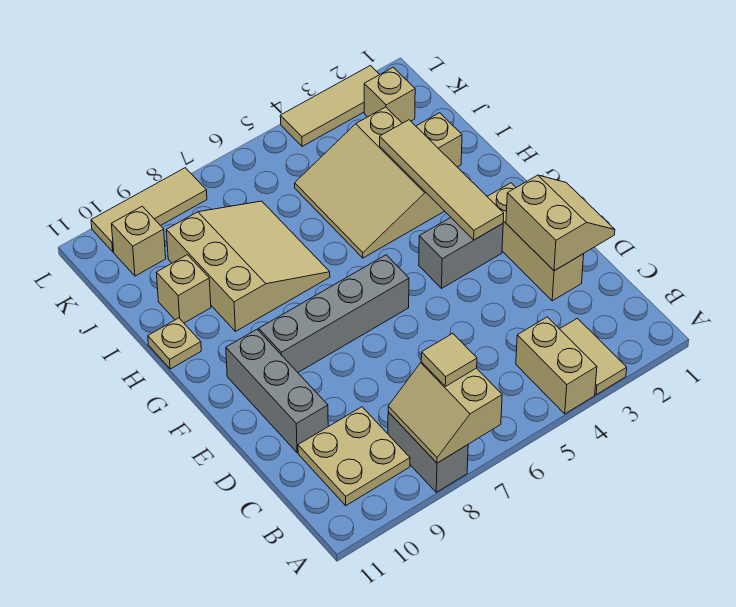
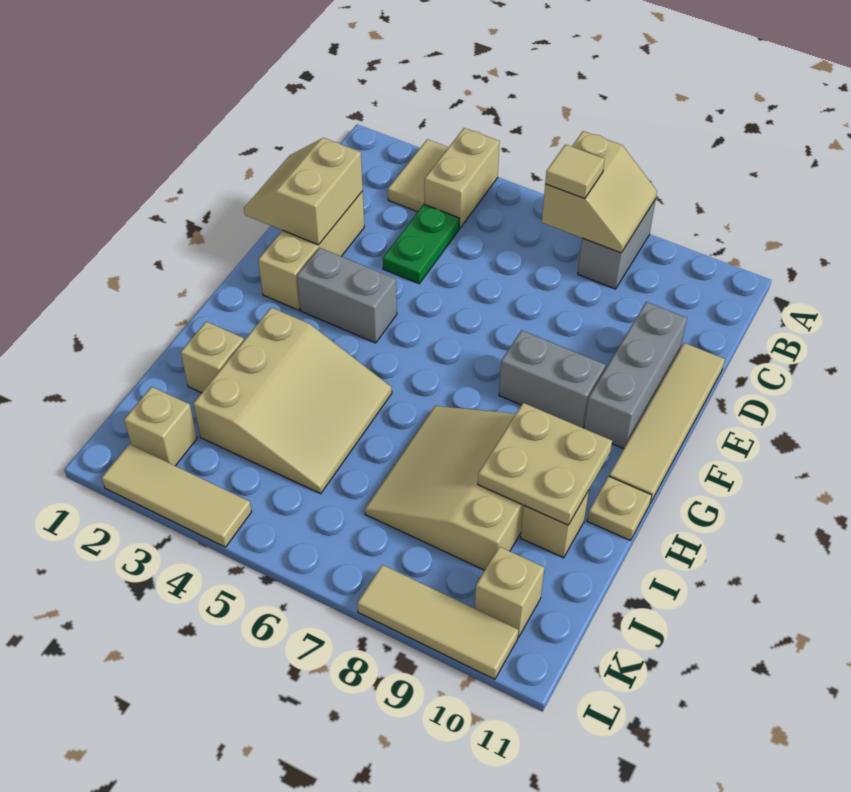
tan plate B9:C10 level 1 -> tan plate H9:I10 level 2
none -> green plate C4:D4 level 1
tan tile F3:I3 level 2 -> tan tile D11:G11 level 1
grey brick F6:F9 level 1 -> grey brick F8:F9 level 1

